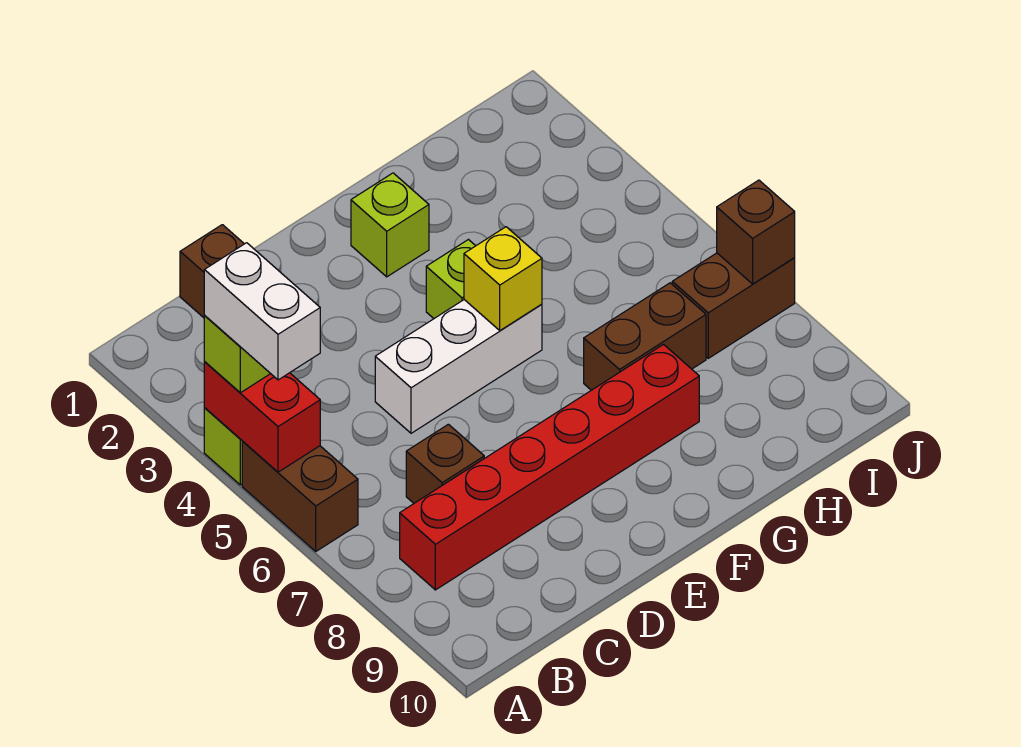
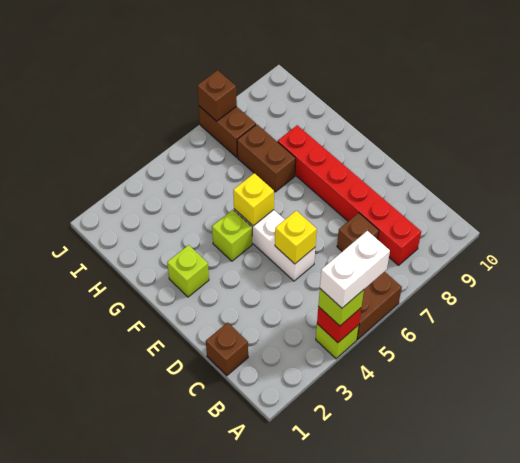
red brick A4:A5 level 2 -> red brick A4 level 2
none -> yellow brick D5 level 2

